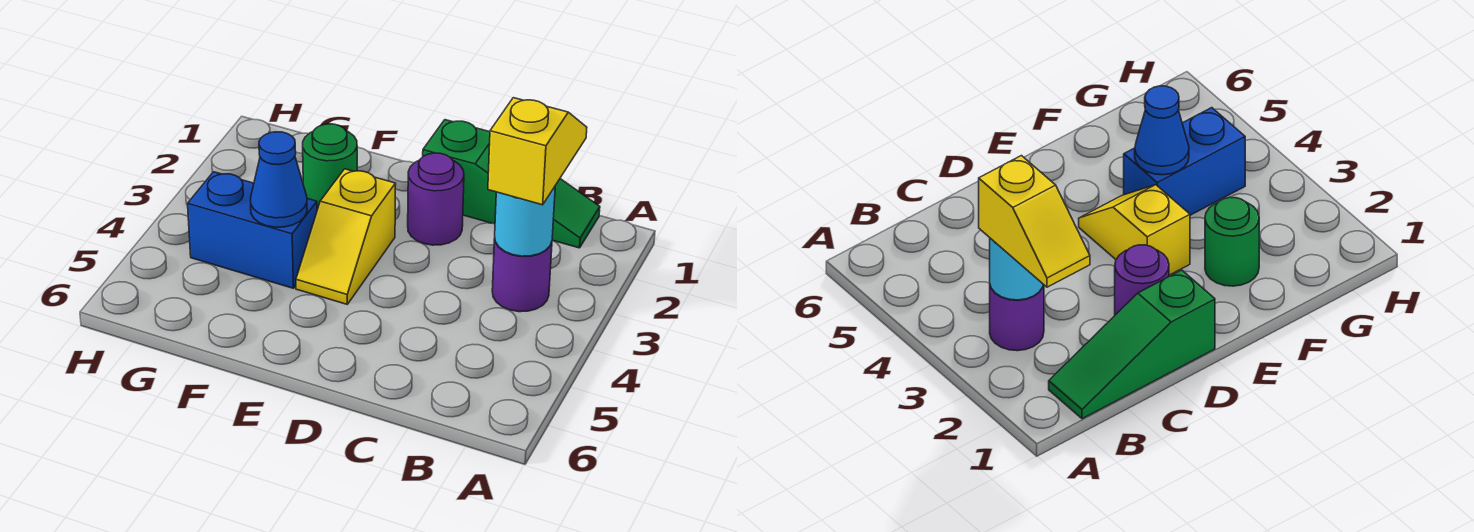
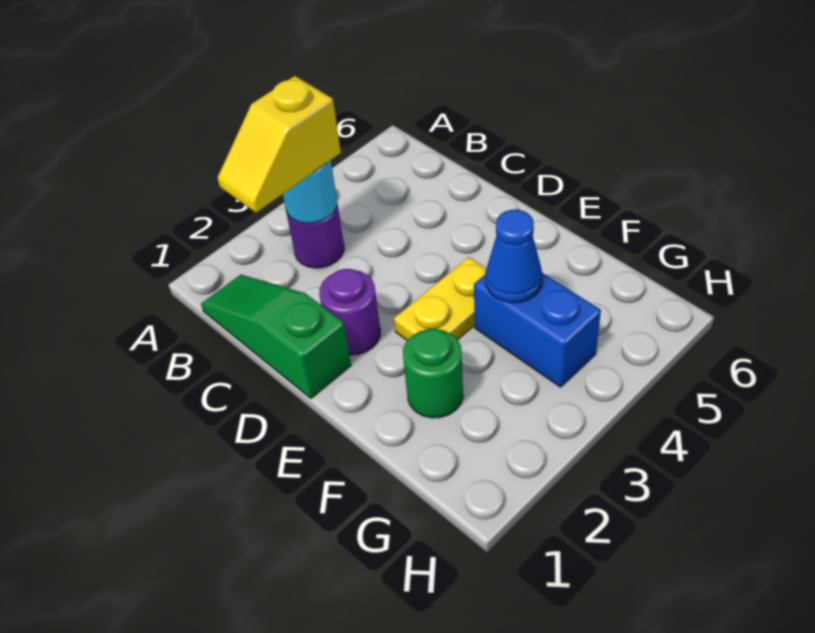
yellow slope E3:E4 level 1 top 3 -> yellow plate E3:E4 level 1

